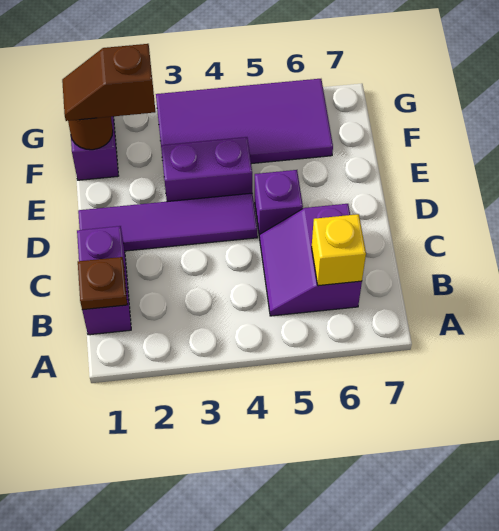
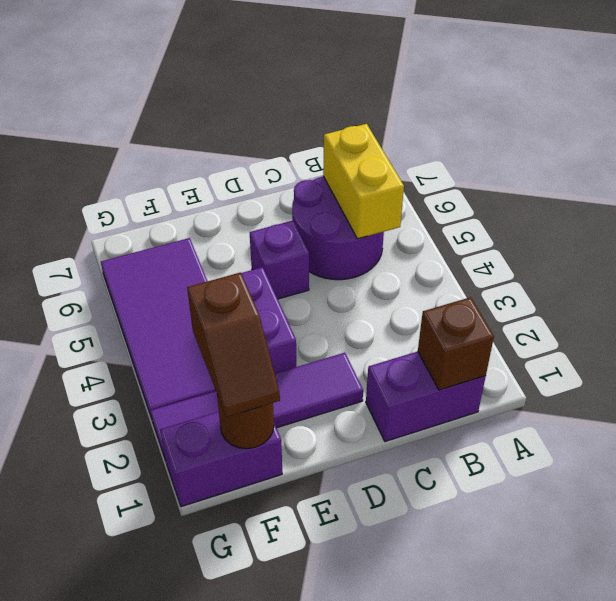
brown plate B1 level 2 -> brown brick B1 level 2
purple slope B5:C6 level 1 top 6 -> purple round brick B5:C6 level 1
yellow brick B6 level 2 -> yellow brick B5:B6 level 2
purple tile D1:D4 level 1 -> purple tile D2:G2 level 1

